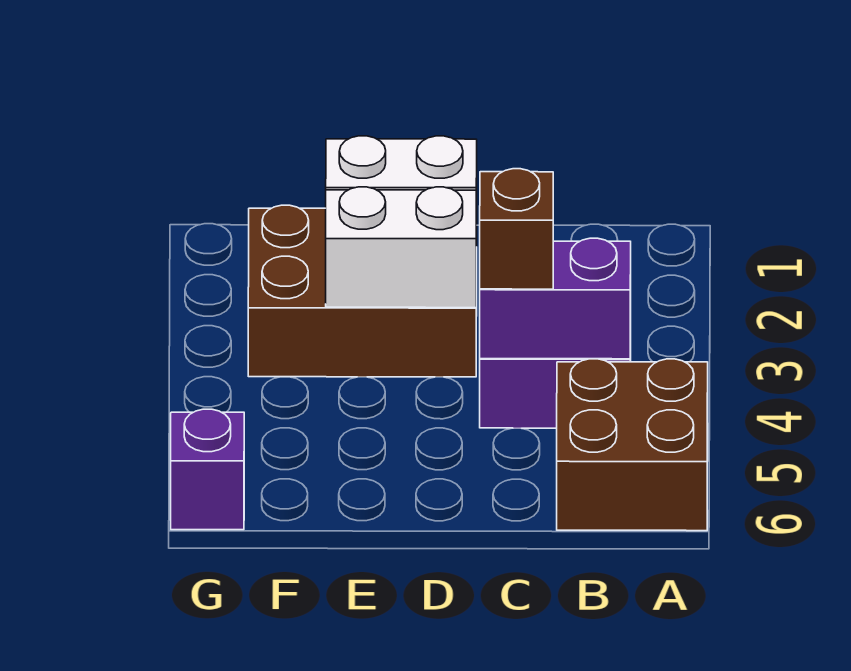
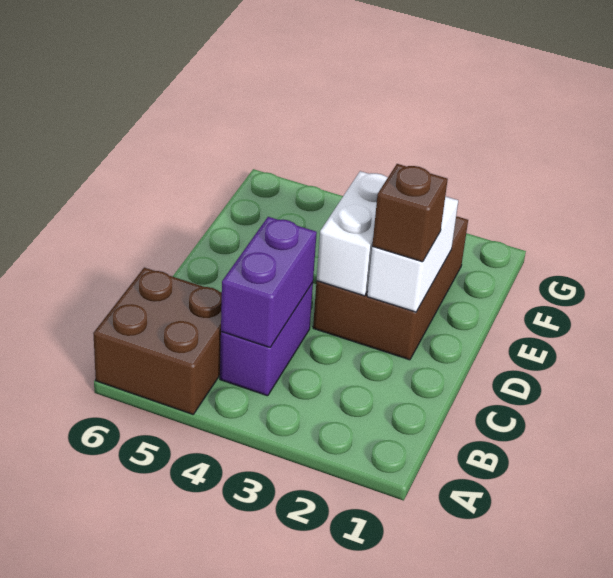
brown brick C4 level 3 -> brown brick D2 level 3
purple brick G6 level 1 -> none

